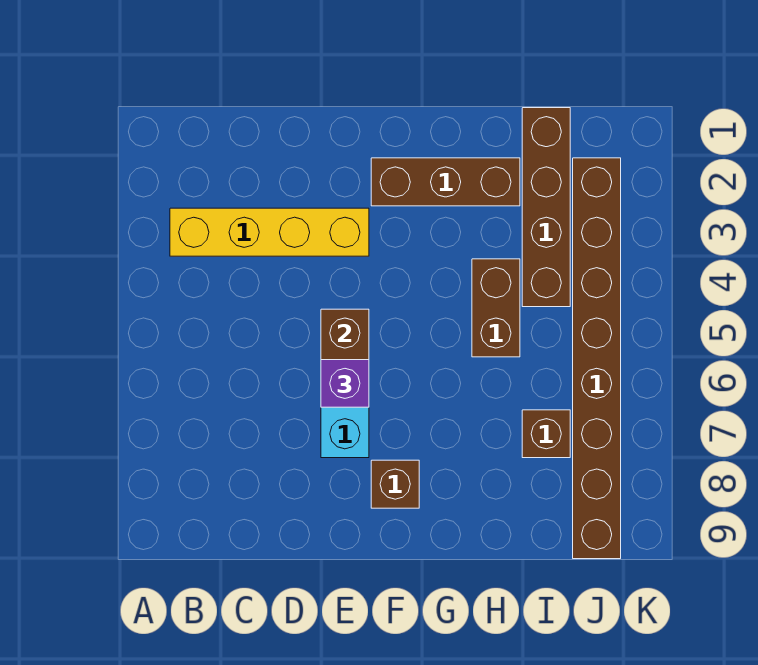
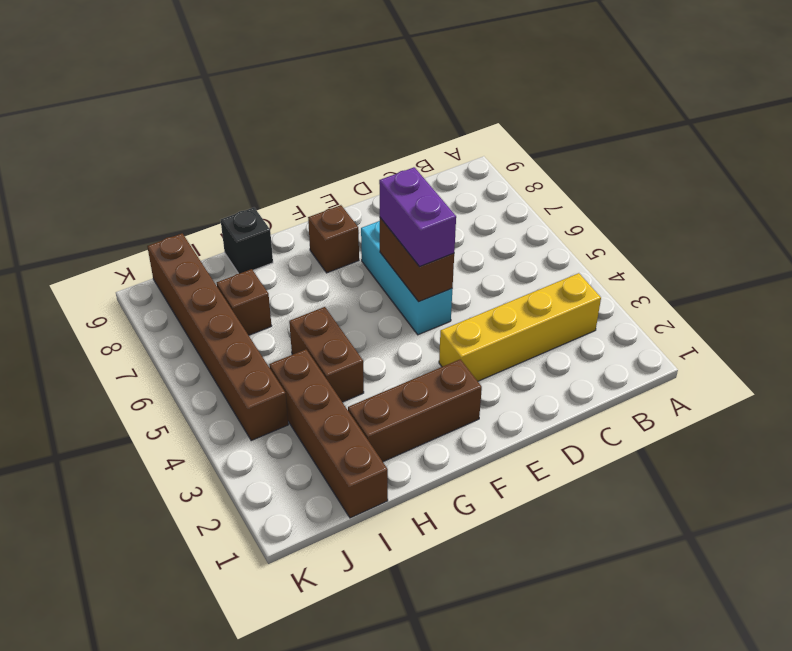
purple brick E6 level 3 -> purple brick E5:E6 level 3
none -> black brick H9 level 1
brown brick J2:J9 level 1 -> brown brick J4:J9 level 1

